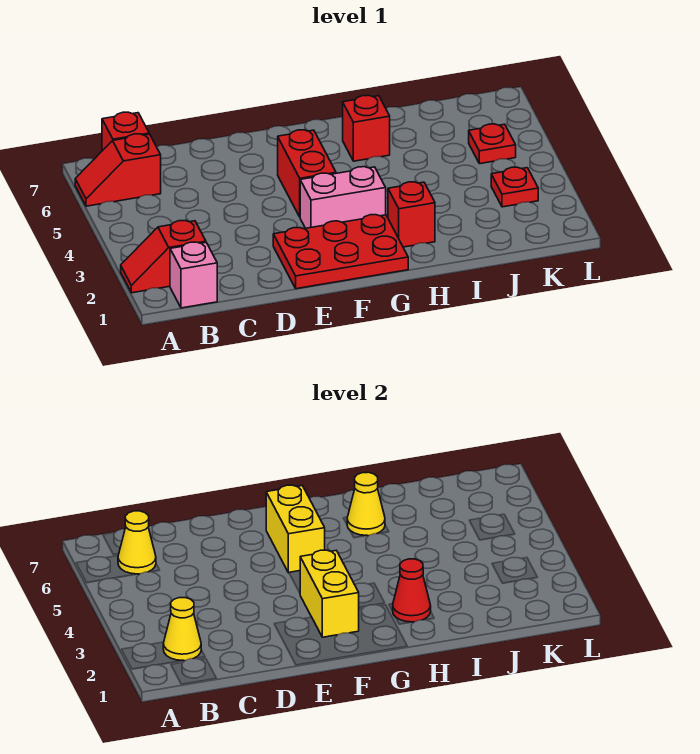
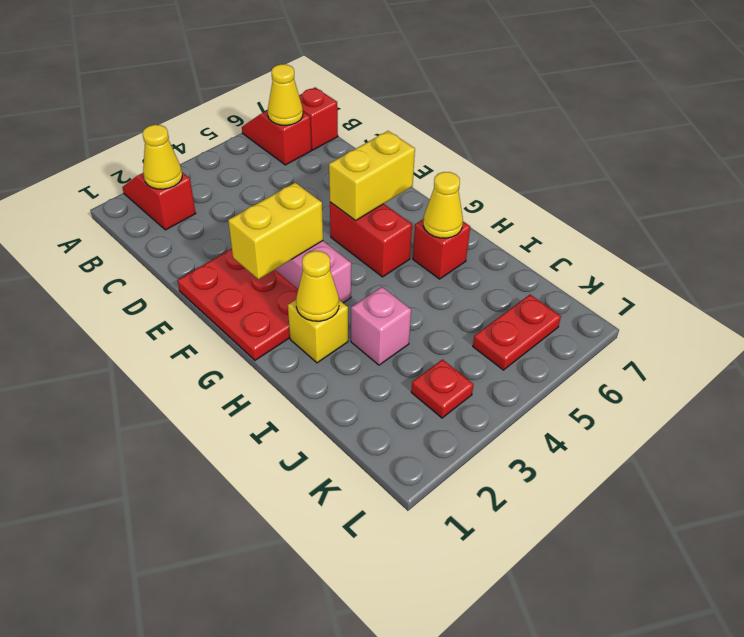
pink brick B1 level 1 -> pink brick I3 level 1
red brick F4:F5 level 1 -> red brick F5:G5 level 1
red brick H2 level 1 -> yellow brick H2 level 1
red cone H2 level 2 -> yellow cone H2 level 2
red plate K5 level 1 -> red plate K5:K6 level 1

